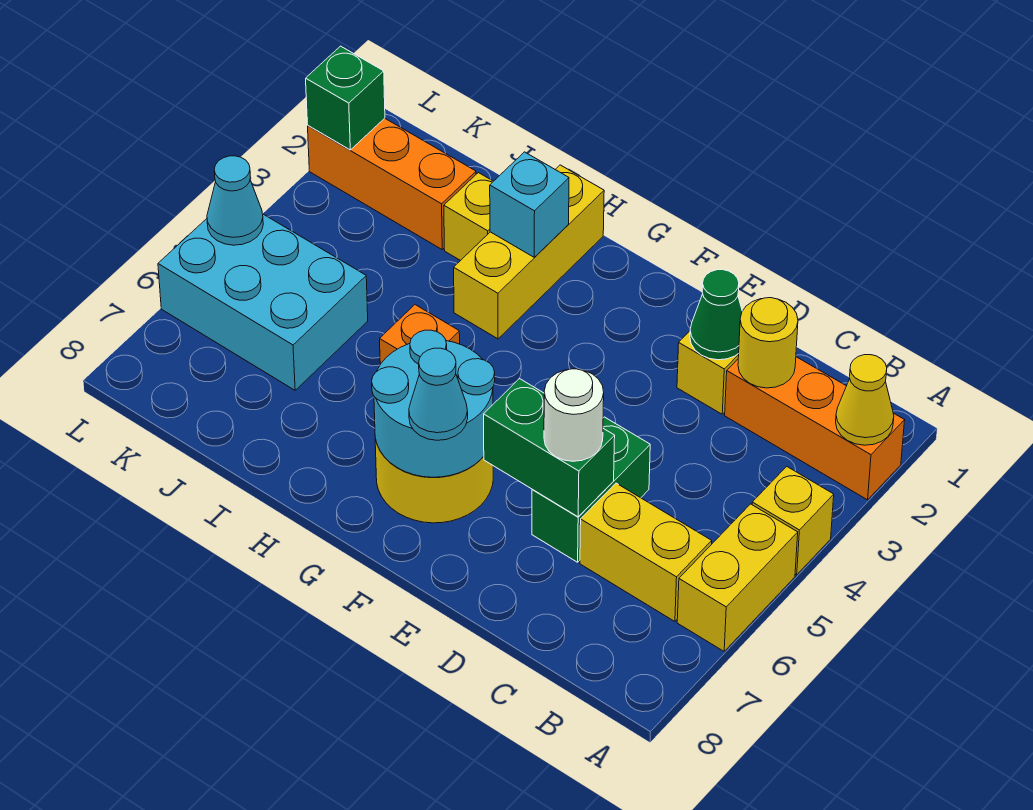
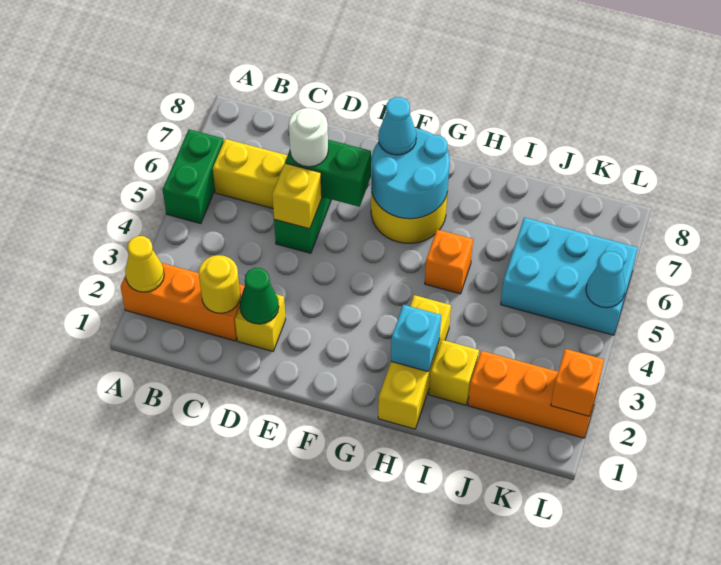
yellow brick A4 level 1 -> yellow brick D5 level 2
yellow brick A5:A6 level 1 -> green brick A5:A6 level 1
green brick L2 level 2 -> orange brick L2 level 2

